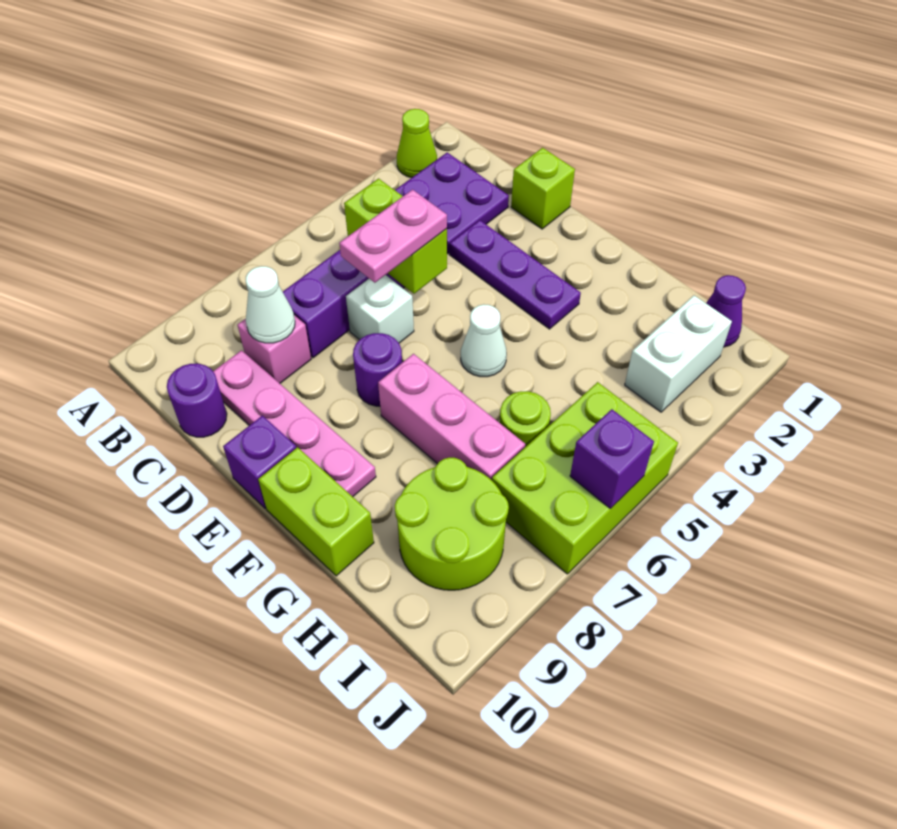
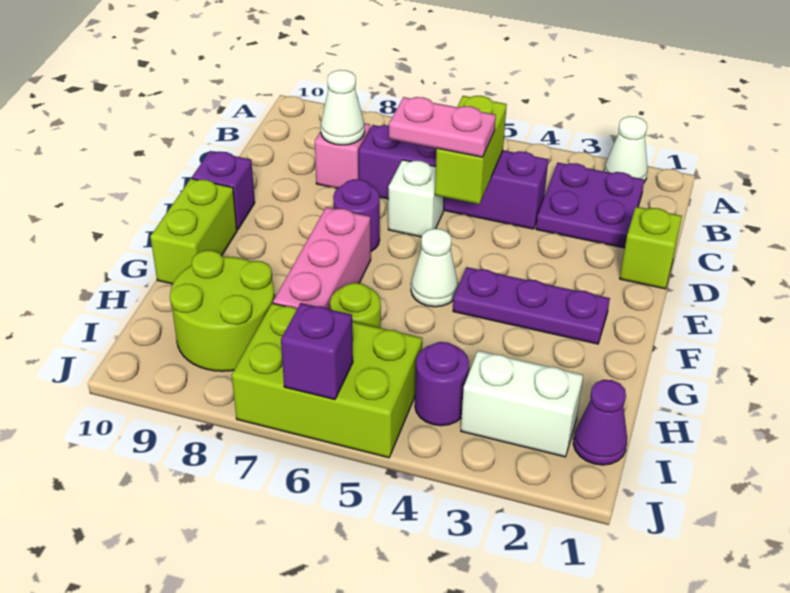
lime cone A2 level 1 -> white cone A2 level 1
pink plate C9:F9 level 1 -> none
purple round brick C10 level 1 -> purple round brick I4 level 1
purple plate D3:F3 level 1 -> purple plate F2:F4 level 1

